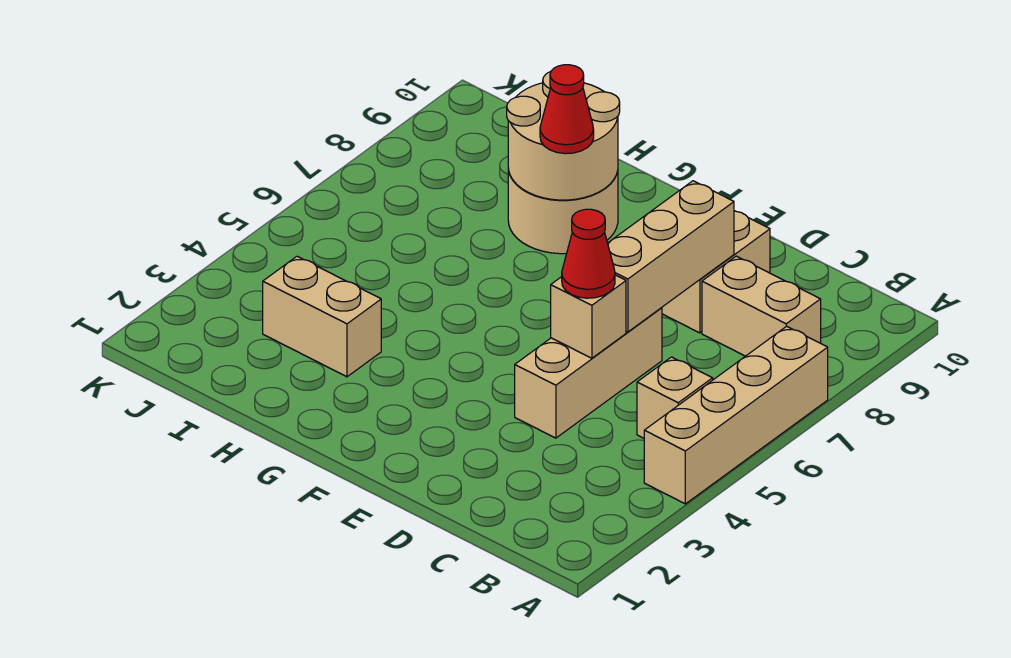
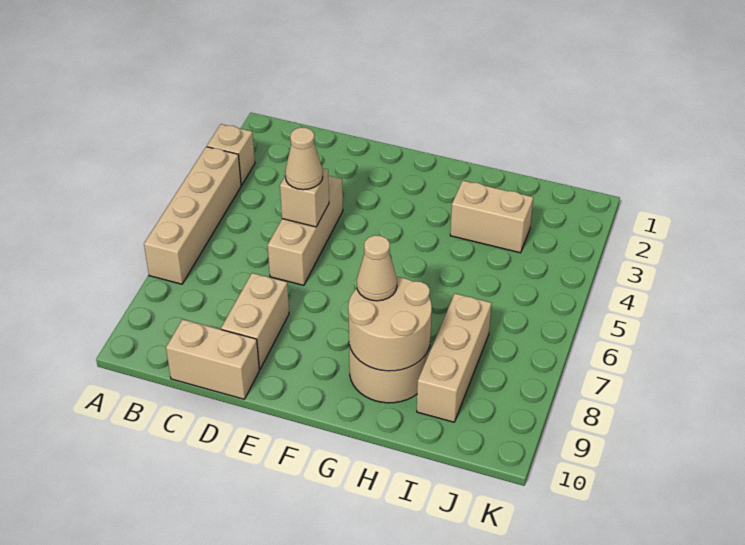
tan brick B5 level 1 -> tan brick A3 level 1
tan brick B8:C8 level 1 -> tan brick C10:D10 level 1
red cone D5 level 3 -> tan cone D5 level 3
tan brick D6:D8 level 2 -> tan brick I7:I9 level 1
red cone G8 level 3 -> tan cone G8 level 3

